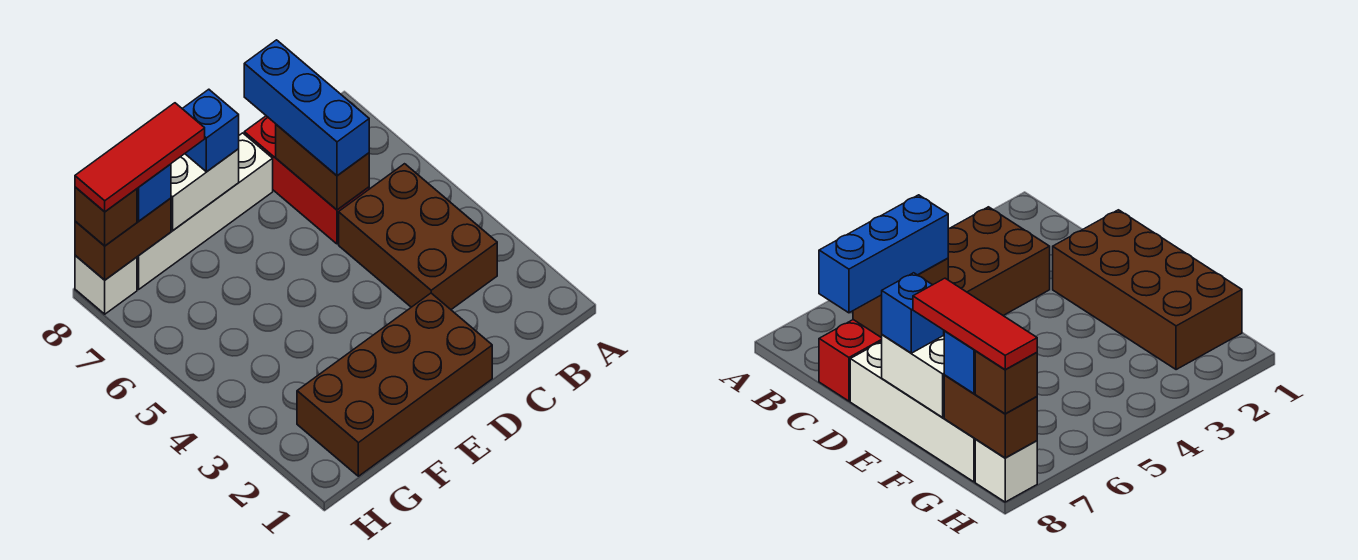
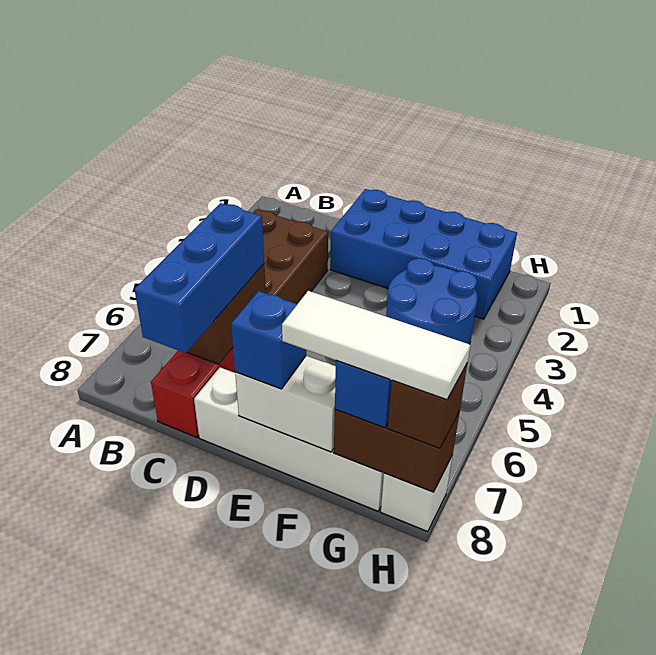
brown brick D1:G2 level 1 -> blue brick D1:G2 level 1
none -> blue round brick F3:G4 level 1
red tile F8:H8 level 4 -> white tile F8:H8 level 4

